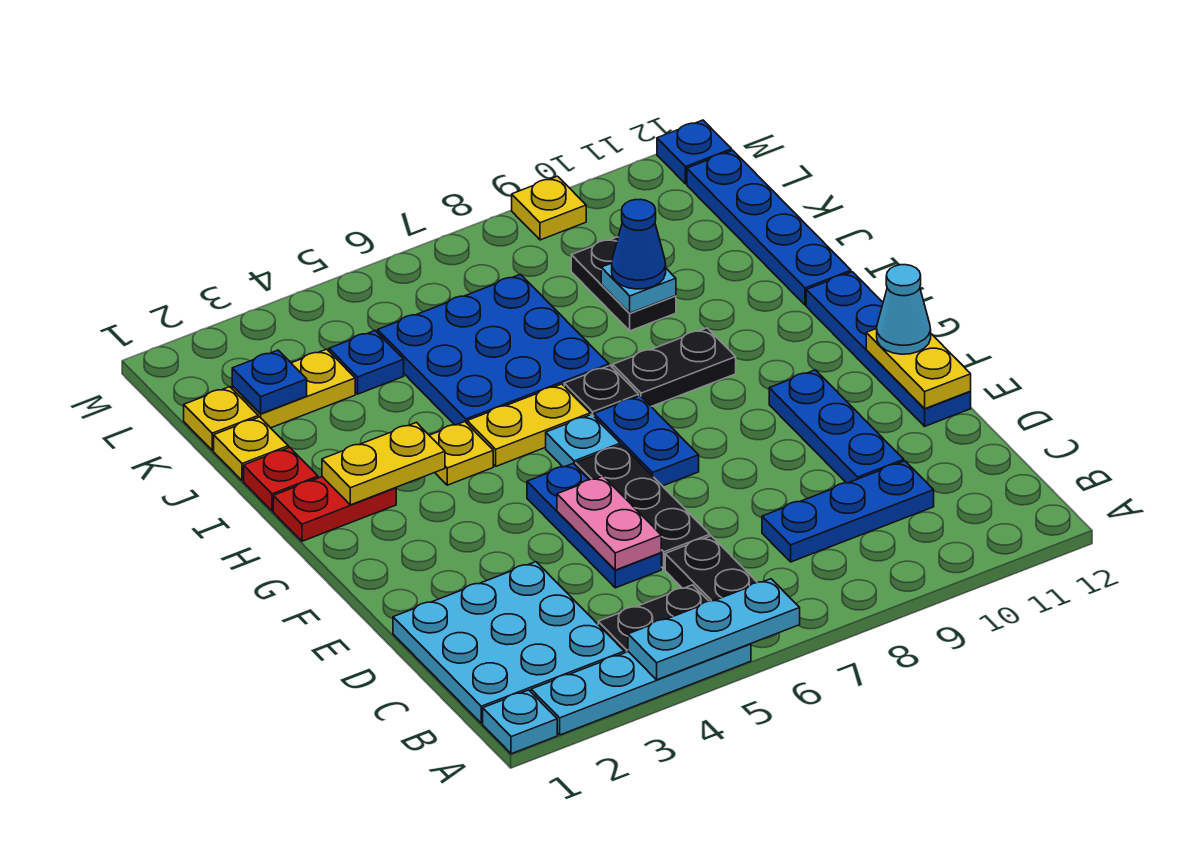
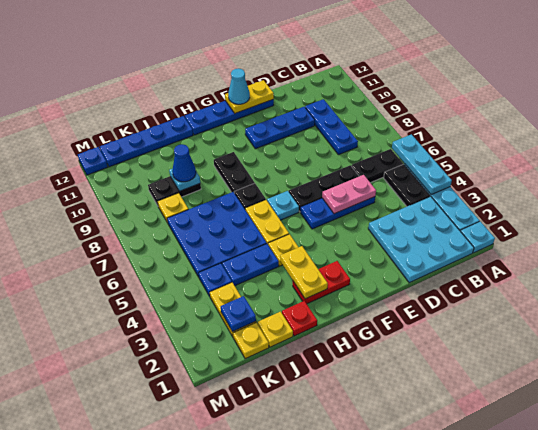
blue plate F7:G7 level 1 -> blue plate I4:J4 level 1
red plate H1:H2 level 1 -> red plate G2:H2 level 1
yellow plate M9 level 1 -> yellow plate K8 level 1

